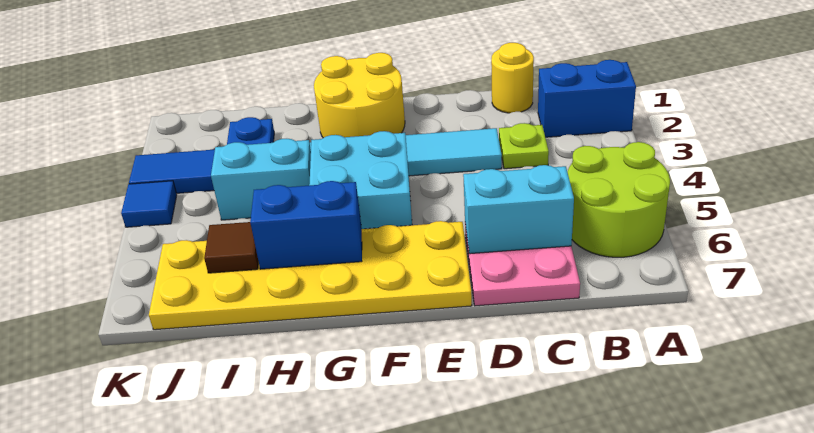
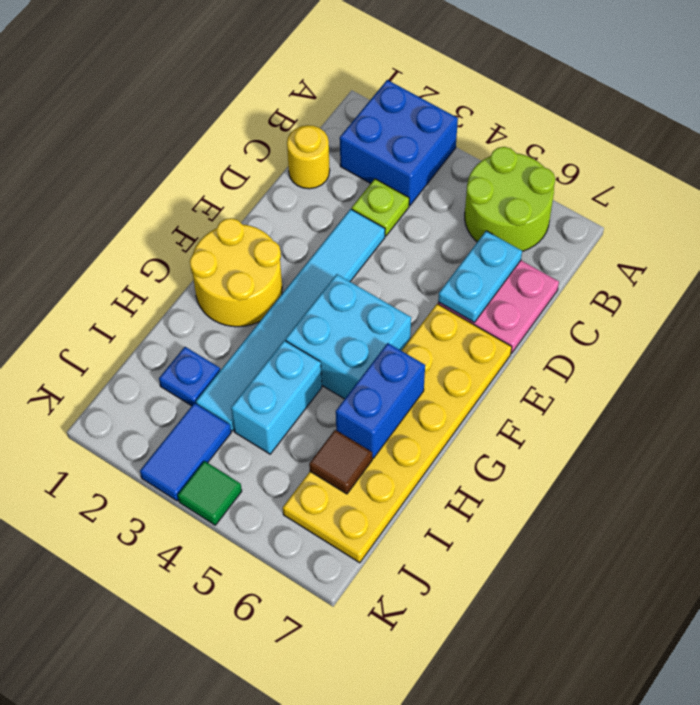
blue brick A2:B2 level 1 -> blue brick A2:B3 level 1
cyan brick C6:D6 level 2 -> cyan plate C6:D6 level 2
blue tile K4 level 1 -> green tile K4 level 1

